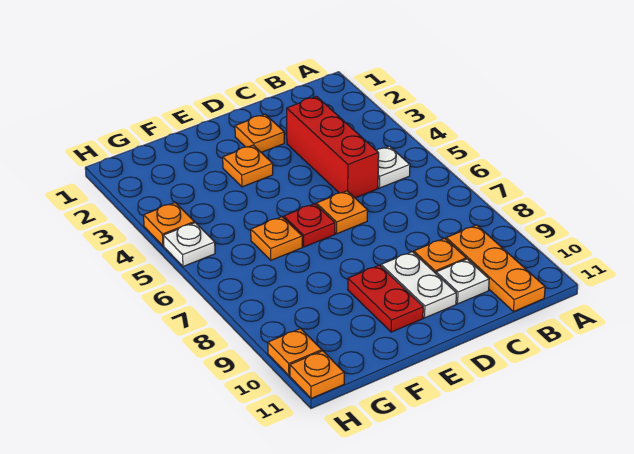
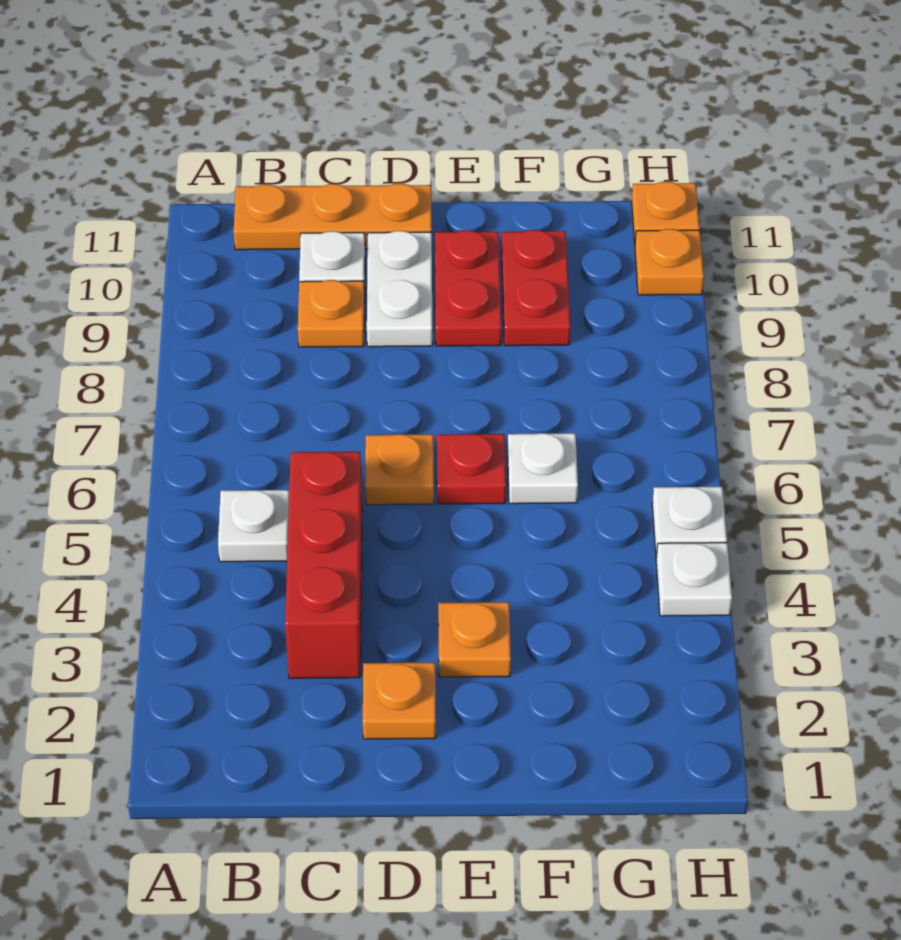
orange plate B9:B11 level 1 -> orange plate B11:D11 level 1
orange plate F6 level 1 -> white plate F6 level 1
none -> red plate F9:F10 level 1
orange plate H4 level 1 -> white plate H4 level 1

